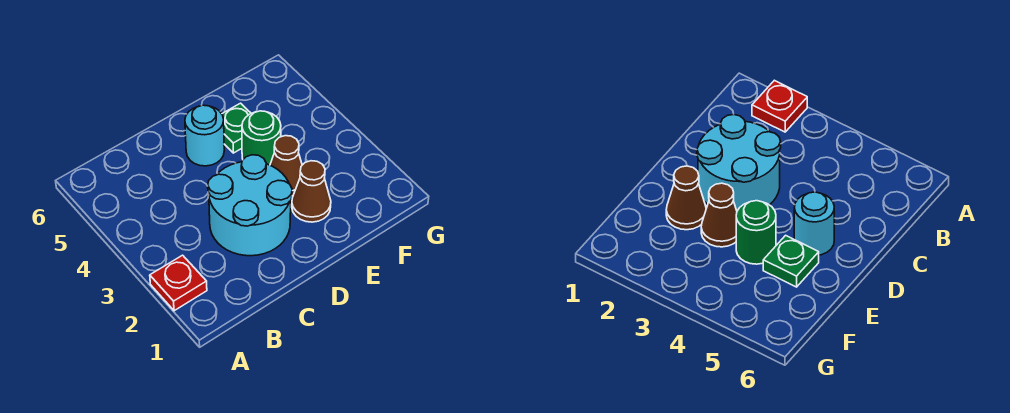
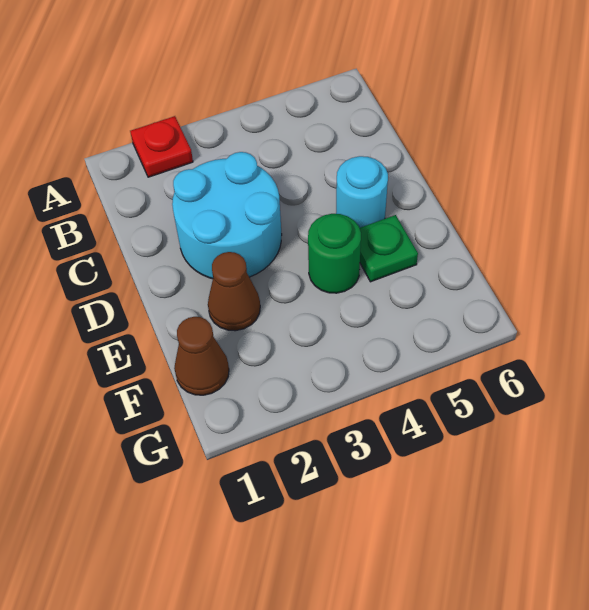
brown cone E3 level 1 -> brown cone F1 level 1

